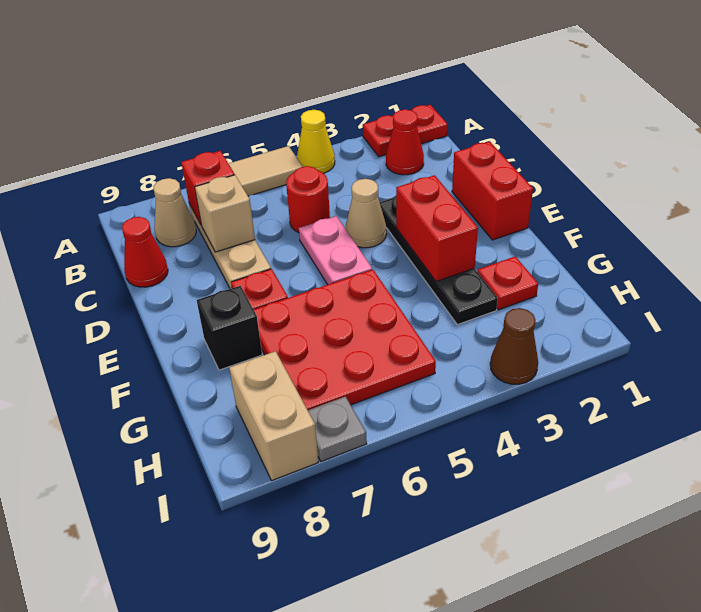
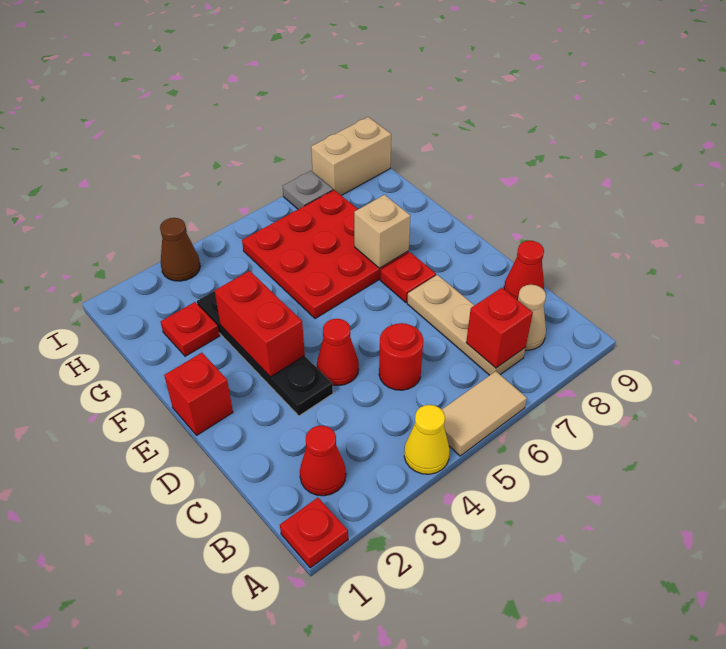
red plate A1:A2 level 1 -> red plate A1 level 1
tan brick C7 level 2 -> tan brick F7 level 2
red brick D1:E1 level 1 -> red brick E1 level 1
tan cone D4 level 1 -> red cone D4 level 1
pink plate D5:E5 level 1 -> none
black brick F8 level 1 -> none
tan brick H8:I8 level 1 -> tan brick I8:I9 level 1

